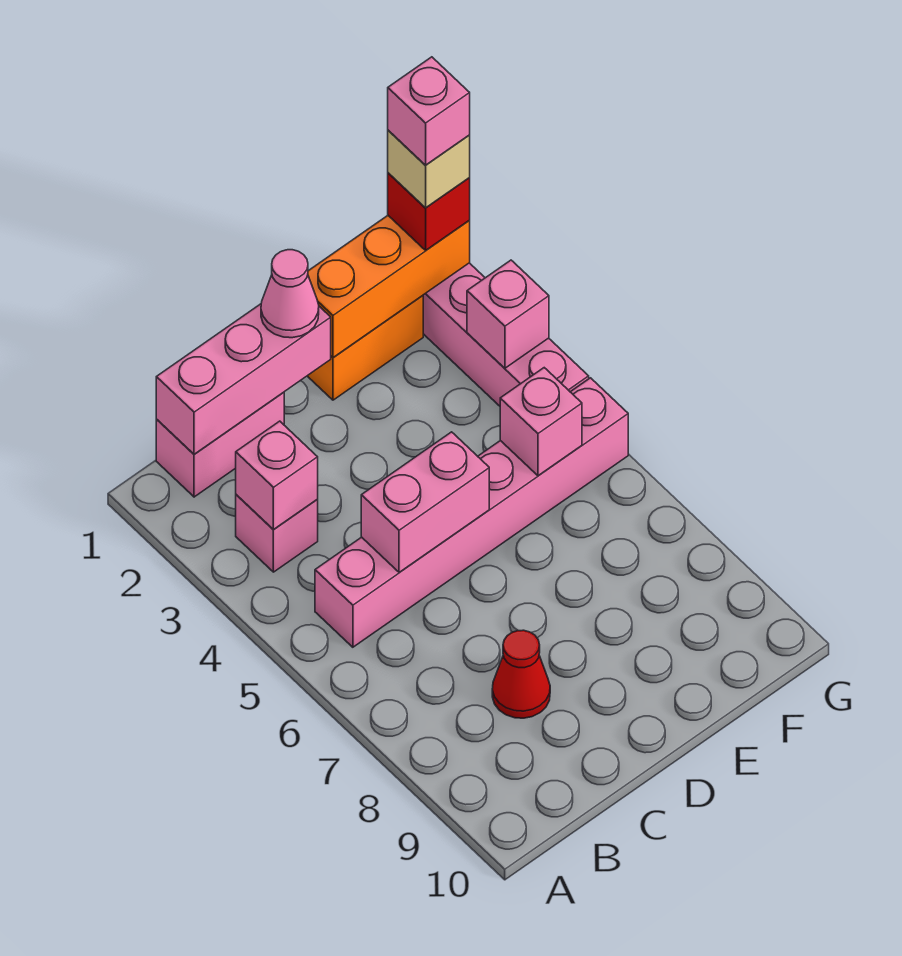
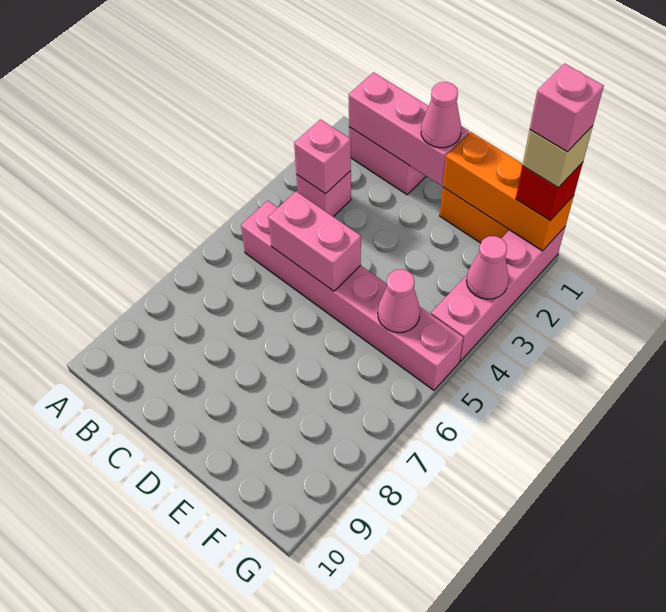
red cone C8 level 1 -> none
pink brick F5 level 2 -> pink cone F5 level 2
pink brick G3 level 2 -> pink cone G3 level 2

